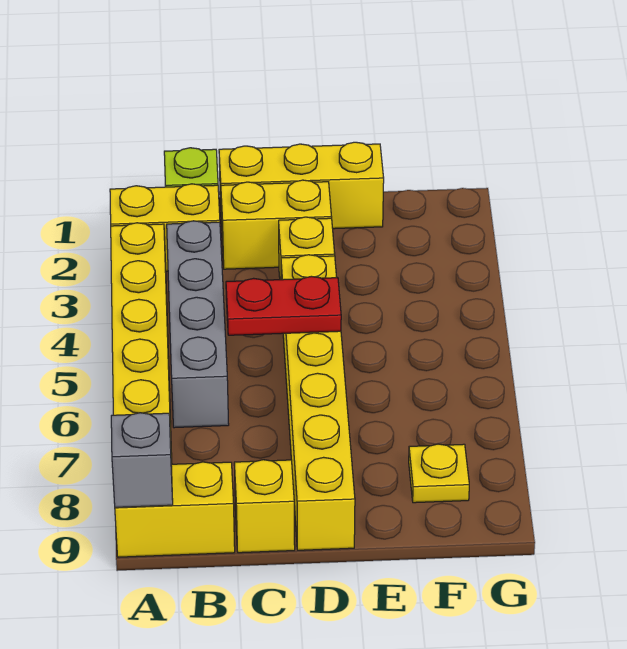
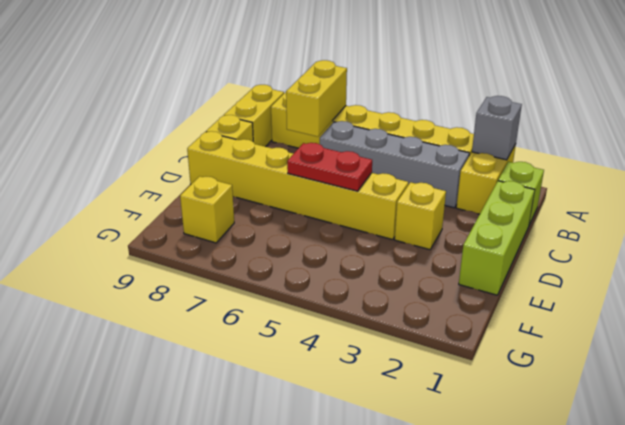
grey brick A9 level 2 -> grey brick A2 level 2
yellow brick C1:E1 level 1 -> lime brick C1:E1 level 1
yellow brick C2:D2 level 1 -> yellow brick A7:B7 level 2
red plate C5:D5 level 2 -> red plate D5:D6 level 2
yellow plate F8 level 1 -> yellow brick F8 level 1

